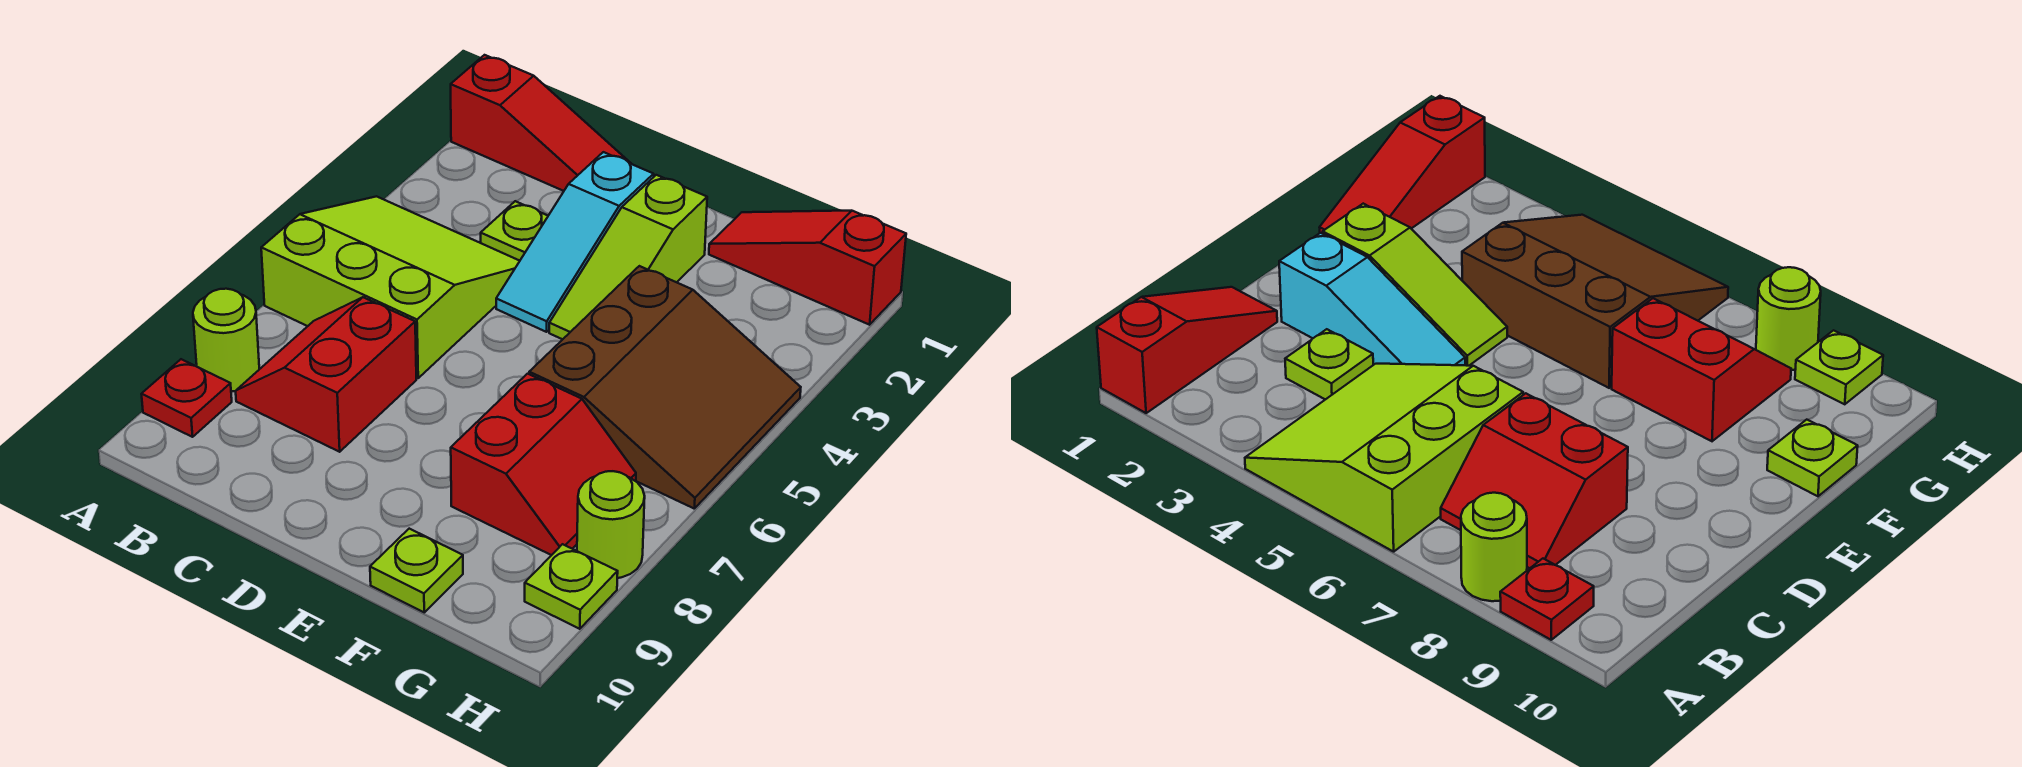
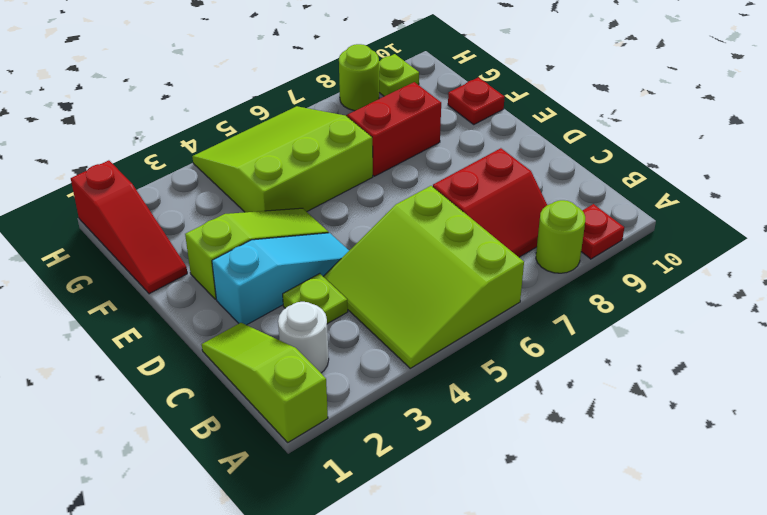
red slope A1:C1 level 1 top A -> lime slope A1:C1 level 1 top A
none -> white round brick B2 level 1
brown slope F4:H6 level 1 top F -> lime slope F4:H6 level 1 top F
lime plate F10 level 1 -> red plate F10 level 1

